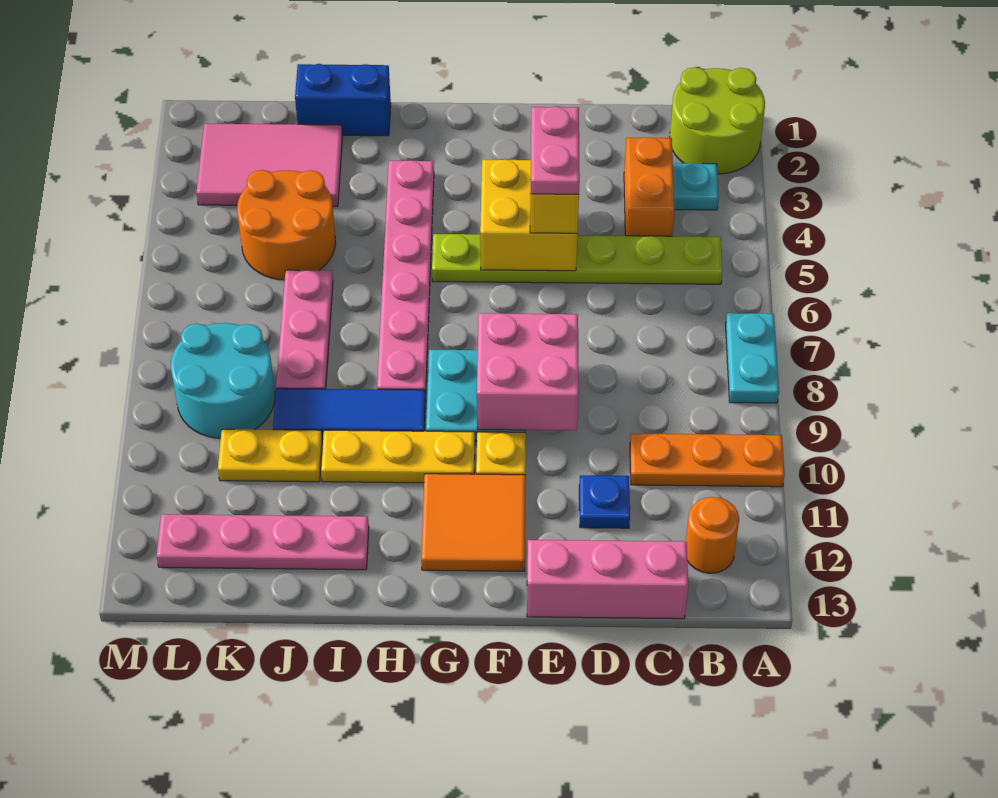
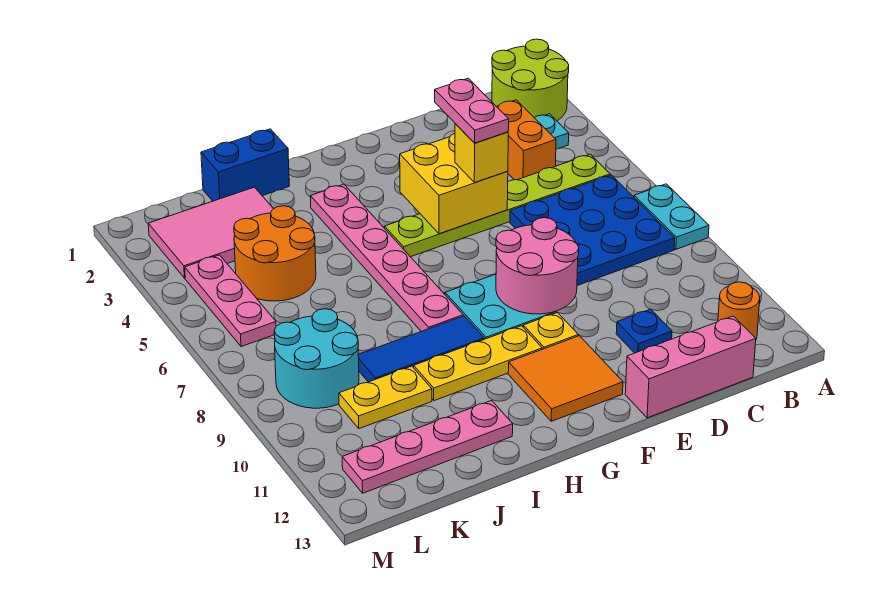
orange plate A10:C10 level 1 -> none
none -> blue plate B6:D8 level 1
pink brick E8:F9 level 2 -> pink round brick E8:F9 level 2
pink plate J6:J8 level 1 -> pink plate L4:L6 level 1

